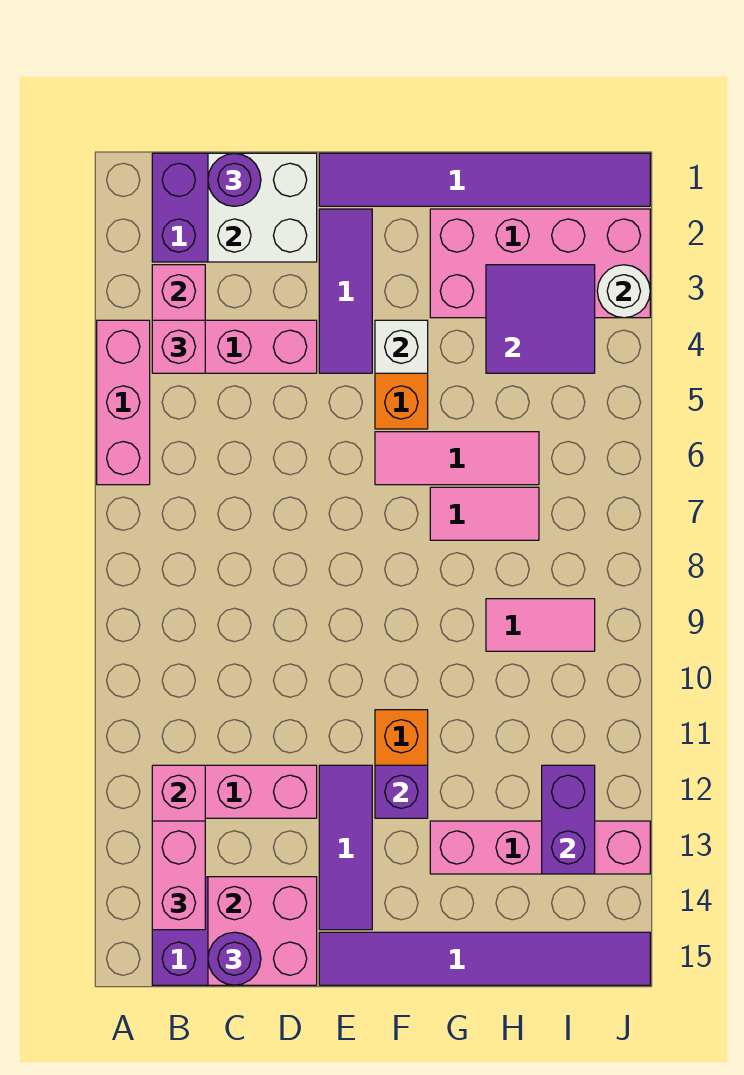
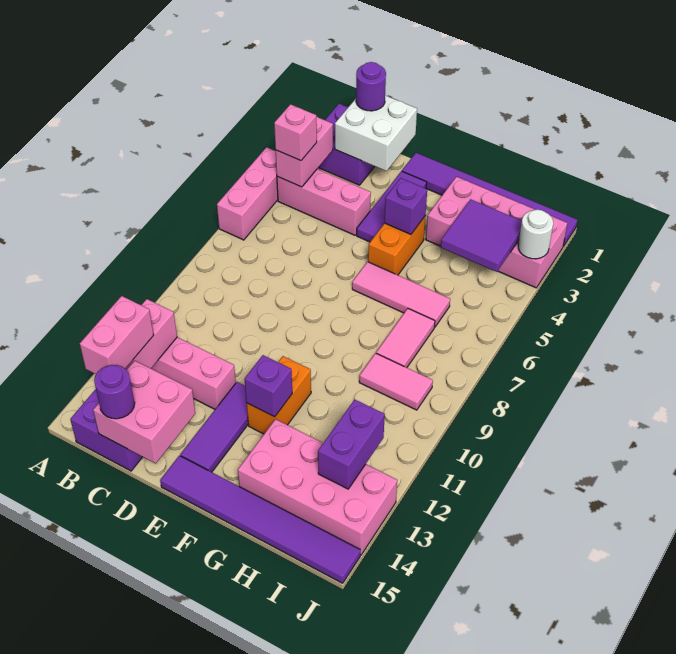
white brick F4 level 2 -> purple brick F4 level 2
pink tile G7:H7 level 1 -> pink tile H7:H8 level 1
pink brick G13:J13 level 1 -> pink brick G13:J14 level 1

